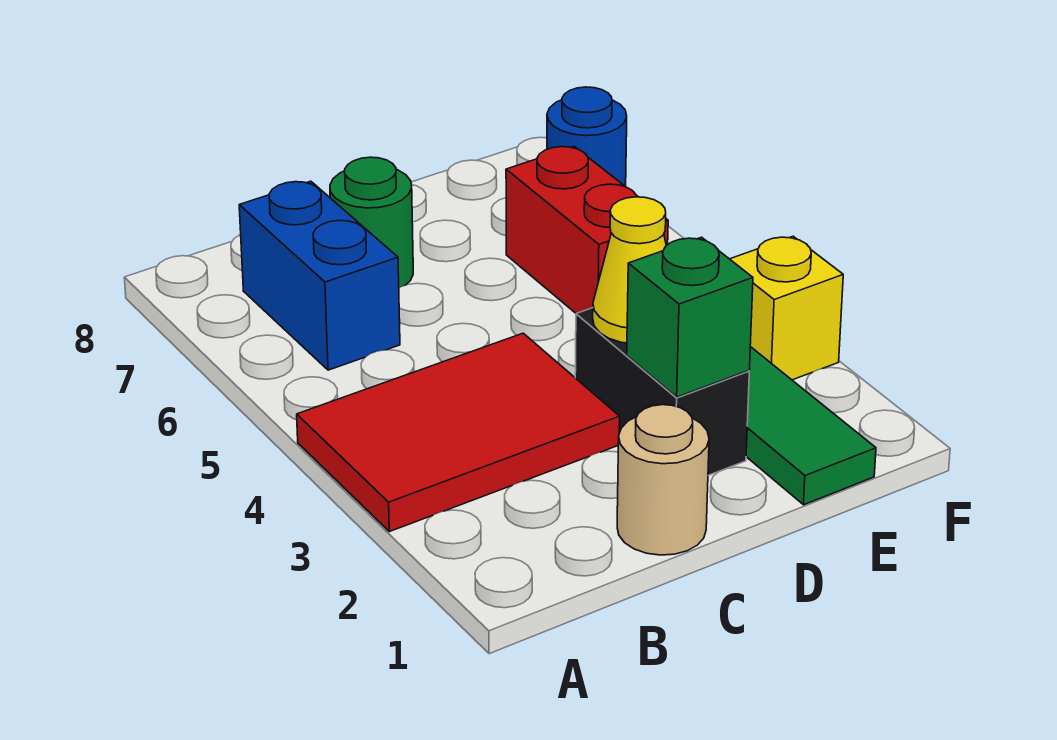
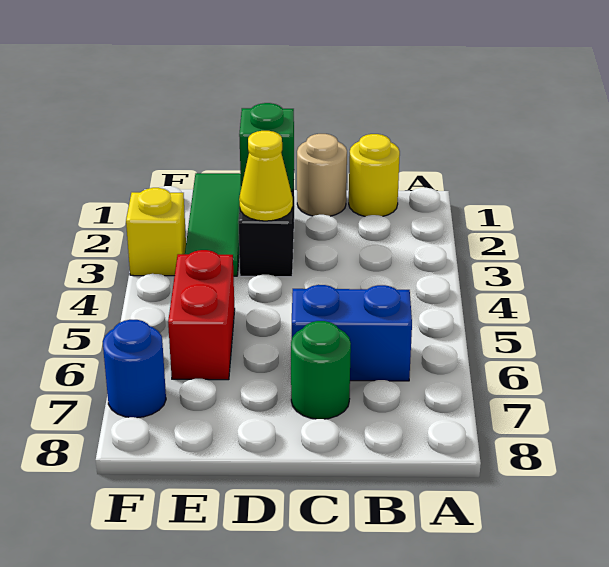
red tile A3:C4 level 1 -> none
none -> yellow round brick B1 level 1
blue brick B6:B7 level 1 -> blue brick B6:C6 level 1

